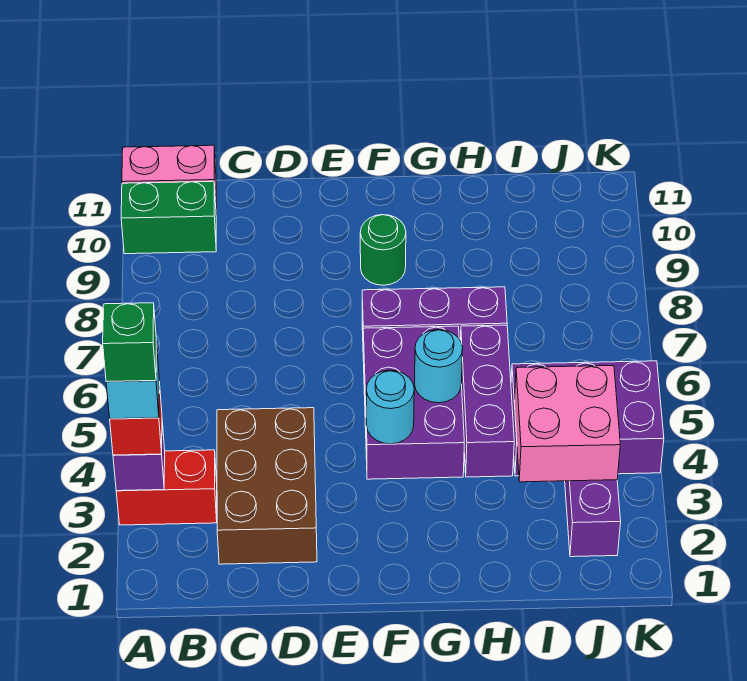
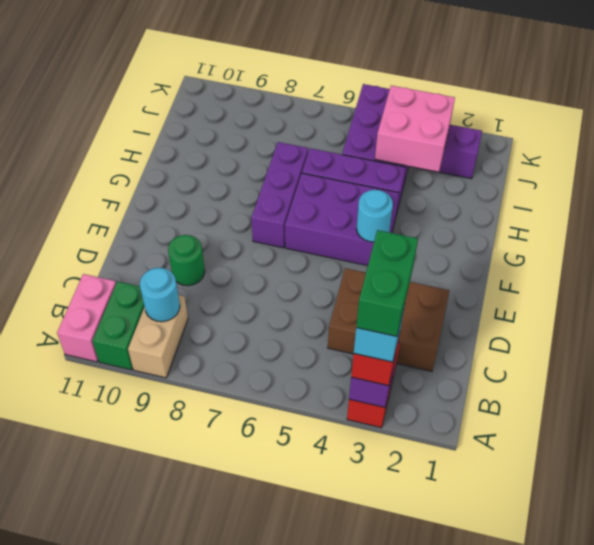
green brick A3 level 5 -> green brick A3:B3 level 5
none -> tan brick A9:B9 level 1
green round brick F9 level 1 -> green round brick D9 level 1
cyan round brick G5 level 2 -> cyan round brick B9 level 2

